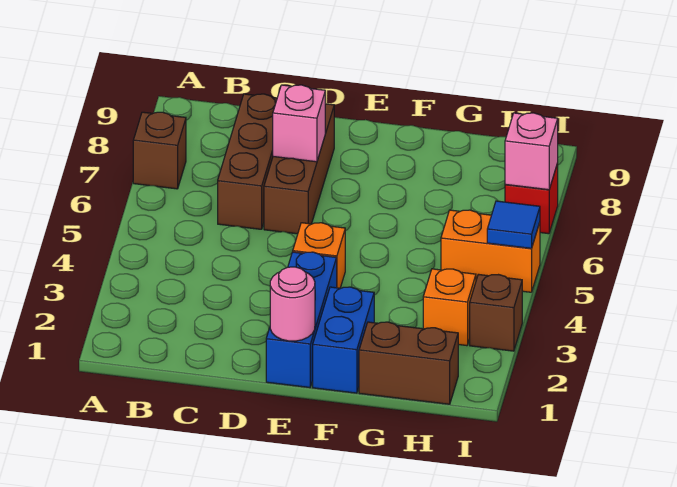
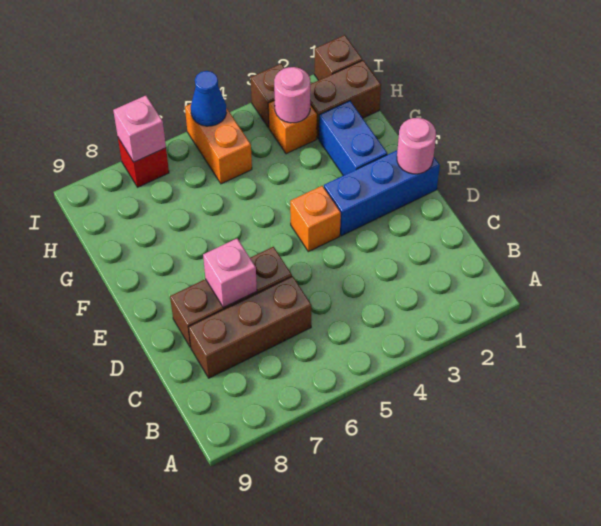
brown brick A7 level 1 -> brown brick I1 level 1
blue brick F1:F2 level 1 -> blue brick F2:G2 level 1
brown brick G1:H1 level 1 -> brown brick H1:H2 level 1
none -> pink round brick H3 level 2
blue tile I5 level 2 -> blue cone I5 level 2

